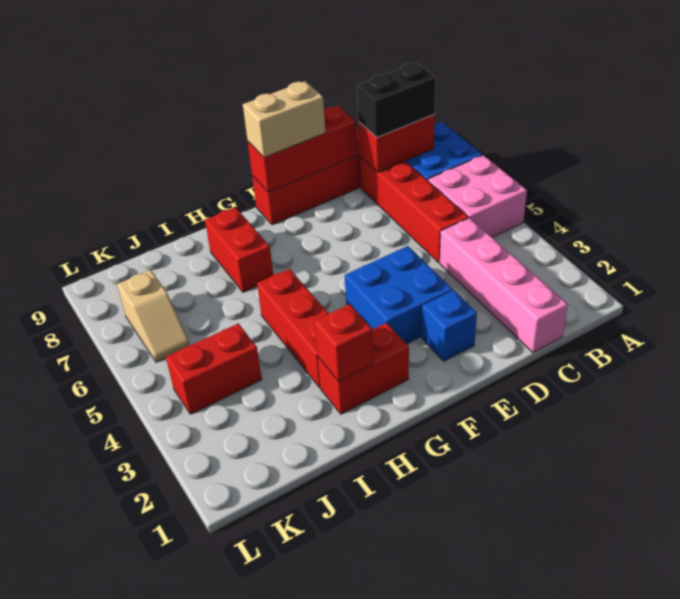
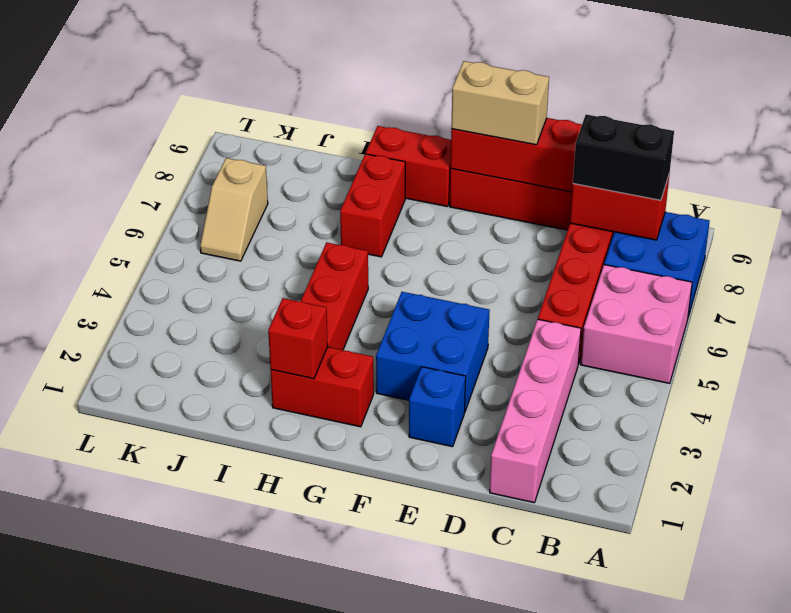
red brick J4:K4 level 1 -> red brick G9:H9 level 1

